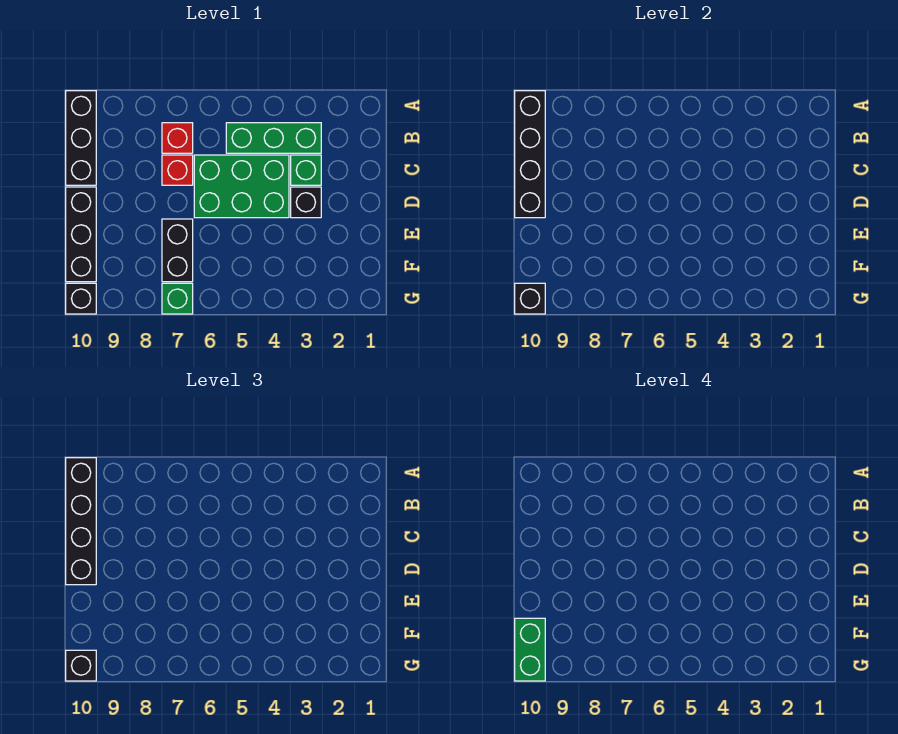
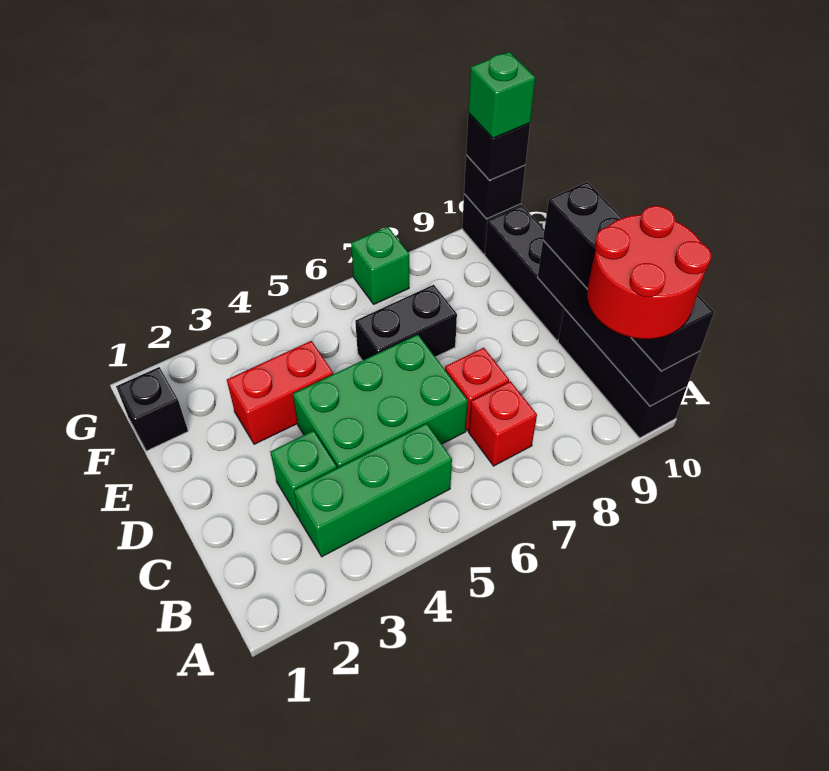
none -> red round brick A9:B10 level 4
black brick D3 level 1 -> black brick F1 level 1
none -> red brick E3:E4 level 1
black brick E7:F7 level 1 -> black brick E6:E7 level 1
green brick F10:G10 level 4 -> green brick G10 level 4

